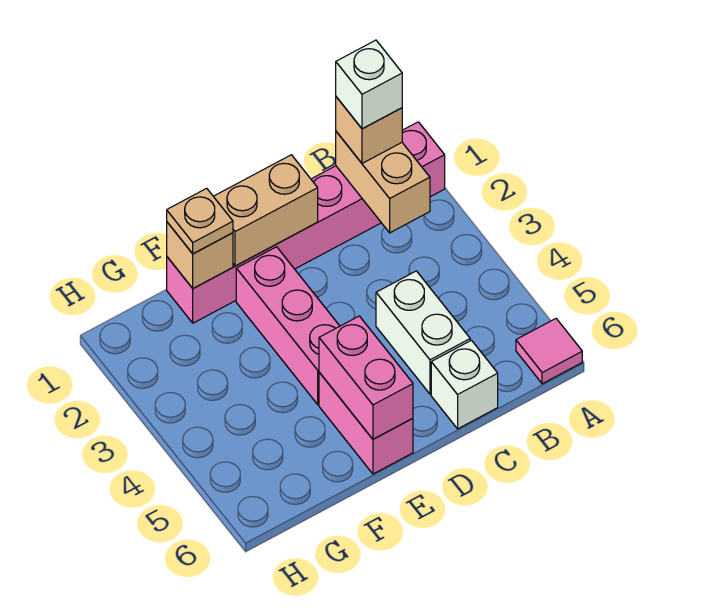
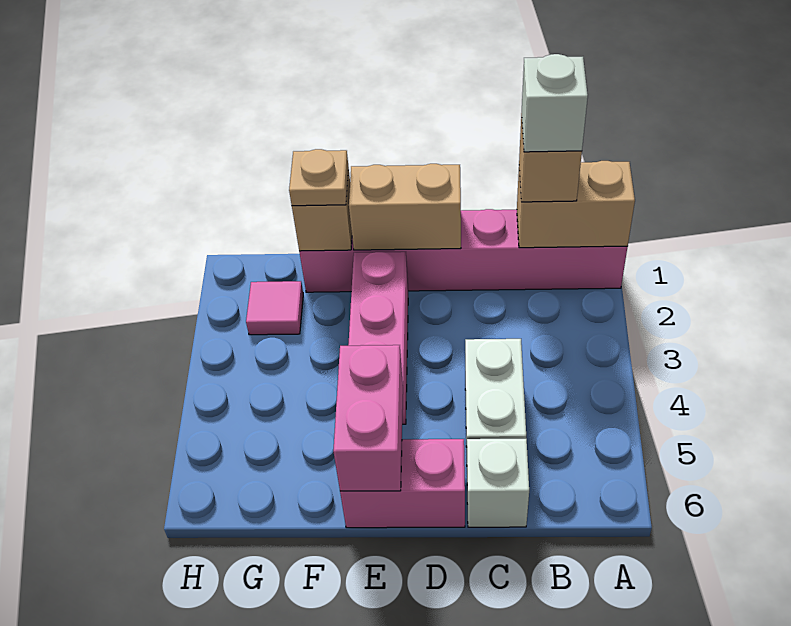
pink tile A6 level 1 -> pink tile G2 level 1
tan brick B1:B2 level 2 -> tan brick A1:B1 level 2
pink brick E5:E6 level 1 -> pink brick D6:E6 level 1

